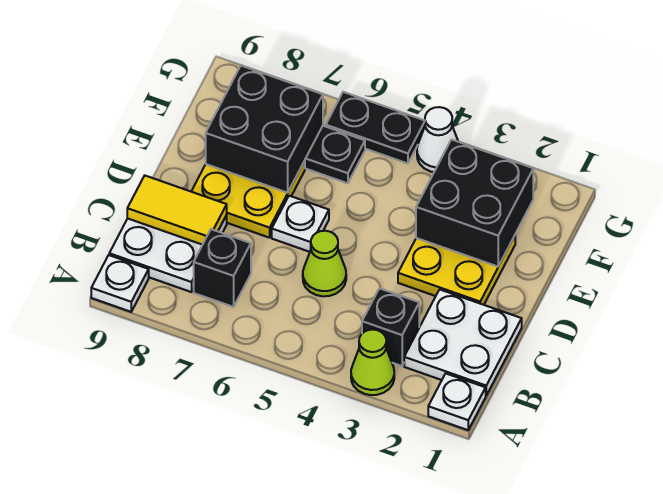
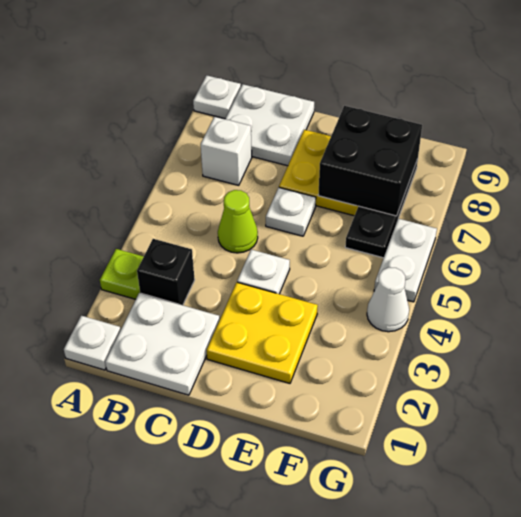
lime cone A3 level 1 -> lime plate A3 level 1
black brick B7 level 1 -> white brick B7 level 1
yellow tile C8:C9 level 2 -> none
none -> white plate D4 level 1
black brick E2:F3 level 2 -> none
black plate G5:G6 level 1 -> white plate G5:G6 level 1

